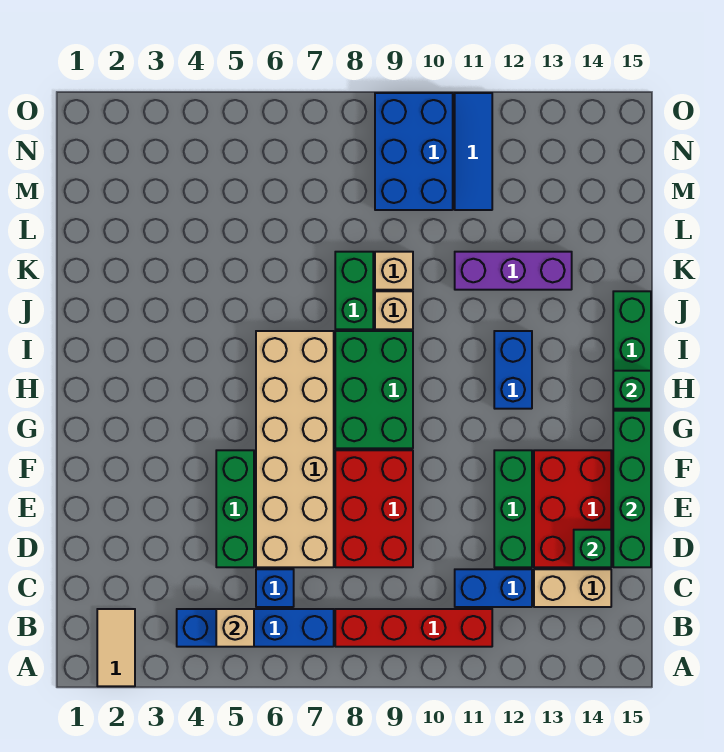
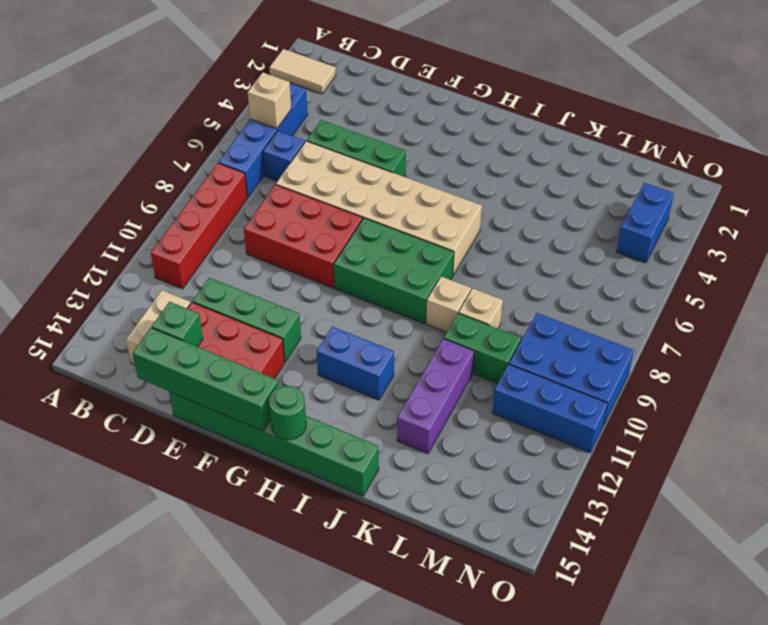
blue brick C11:C12 level 1 -> blue brick N3:N4 level 1
green brick H15 level 2 -> green round brick H15 level 2
green brick J8:K8 level 1 -> green brick K10:L10 level 1
blue tile M11:O11 level 1 -> blue brick M11:O11 level 1

